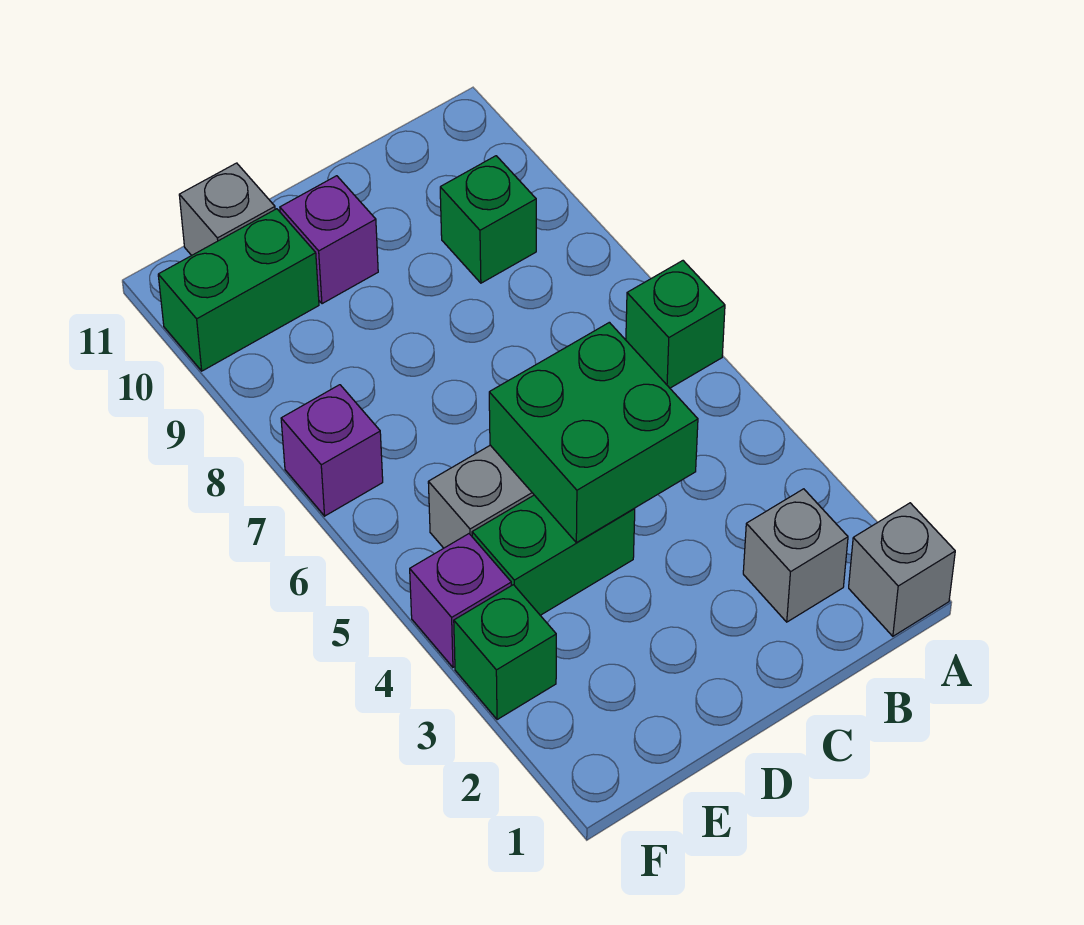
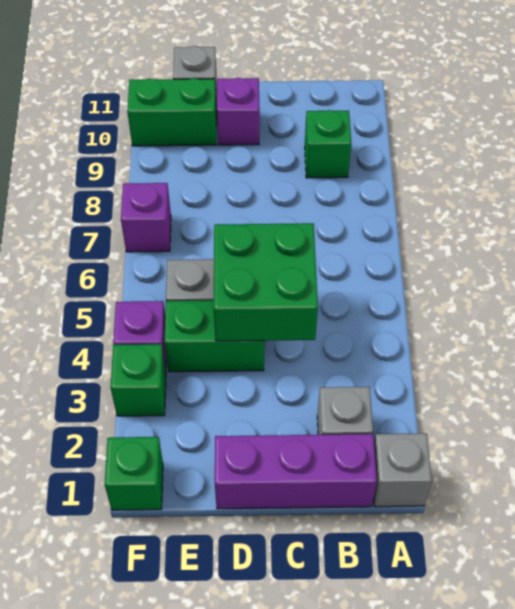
green brick A6 level 1 -> green brick F1 level 1
none -> purple brick B1:D1 level 1

